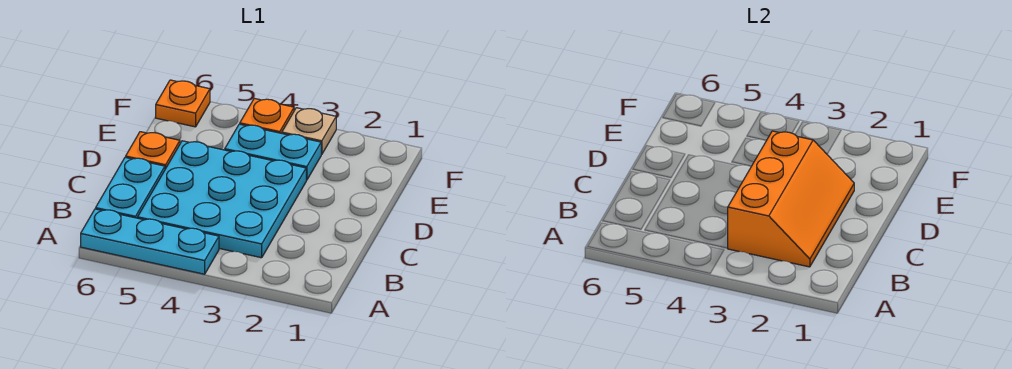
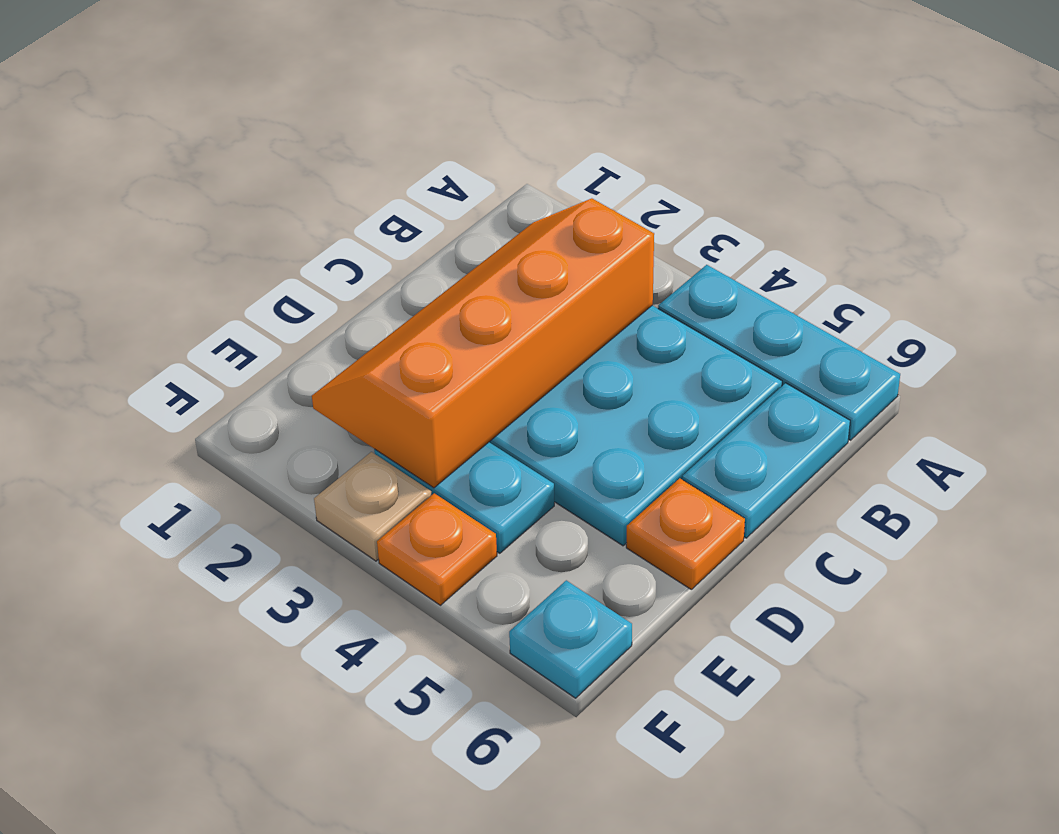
orange slope B2:D3 level 2 top 3 -> orange slope B2:E3 level 2 top 3
orange plate F6 level 1 -> cyan plate F6 level 1

